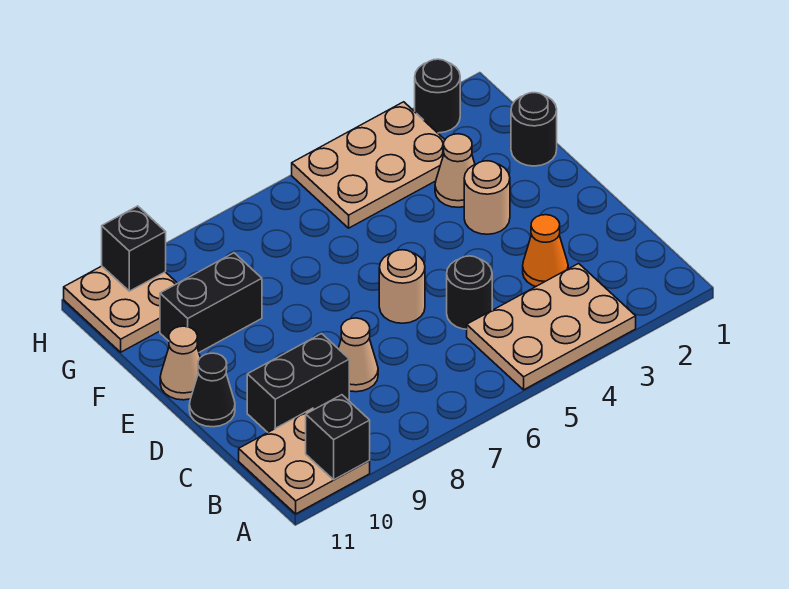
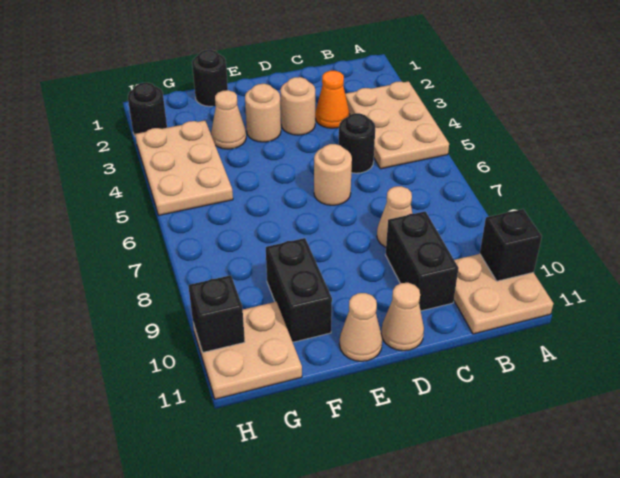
none -> tan round brick D3 level 1
black cone D11 level 1 -> tan cone D11 level 1

